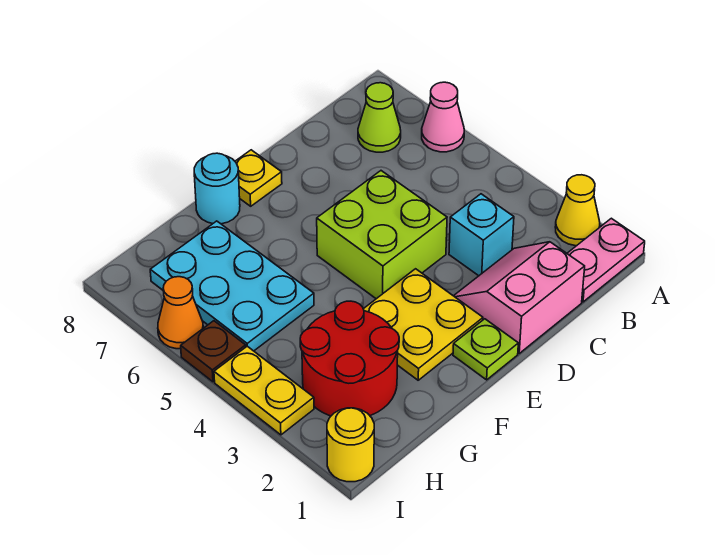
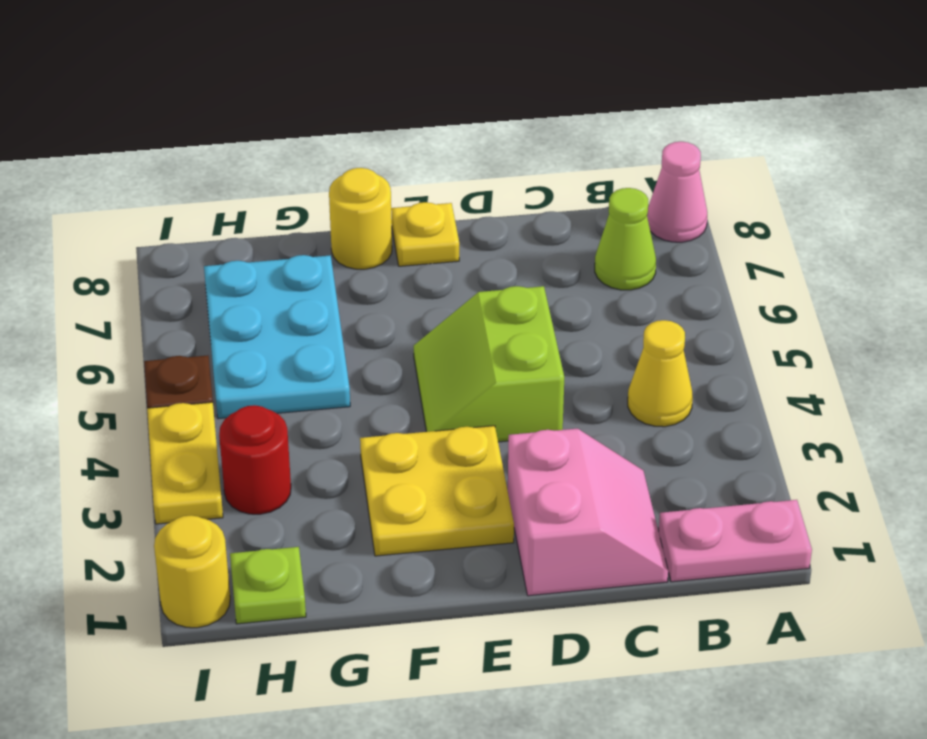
yellow cone A2 level 1 -> yellow cone B4 level 1
pink cone A6 level 1 -> pink cone A8 level 1
pink slope C1:D2 level 1 top 1 -> pink slope C1:D2 level 1 top D
cyan brick C3 level 1 -> none
lime brick D4:E5 level 1 -> lime slope D4:E5 level 1 top D
lime plate E1 level 1 -> lime plate H1 level 1
cyan round brick F8 level 1 -> yellow round brick F8 level 1
red round brick G2:H3 level 1 -> red round brick H3 level 1
orange cone I6 level 1 -> none

